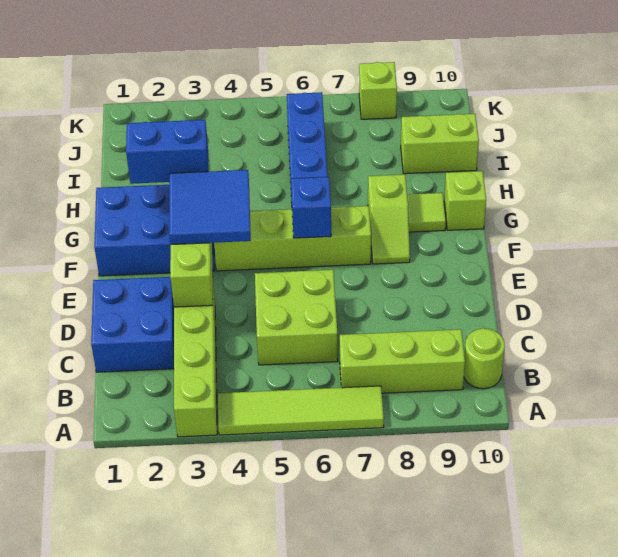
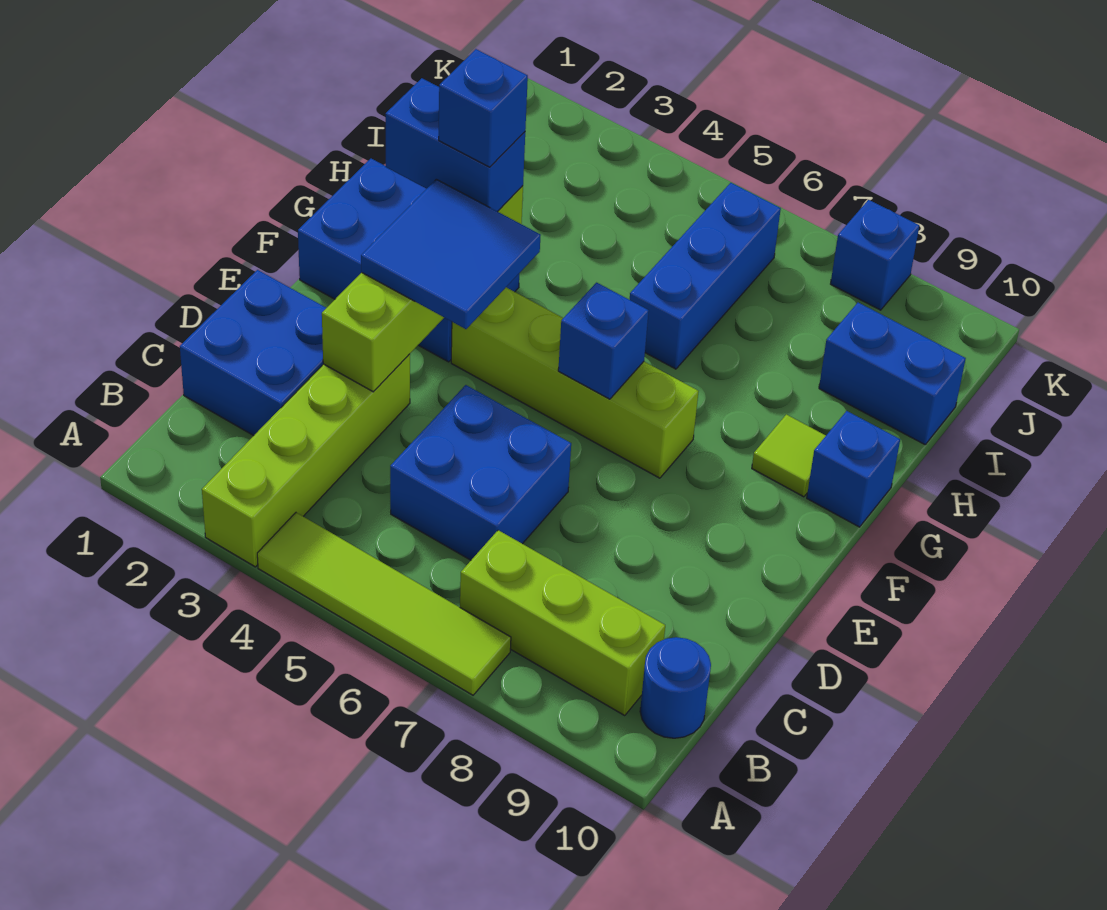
lime round brick B10 level 1 -> blue round brick B10 level 1
lime brick C5:D6 level 1 -> blue brick C5:D6 level 1
lime slope F8:G8 level 1 top G -> none
none -> blue brick G3 level 4
lime brick G10 level 1 -> blue brick G10 level 1
lime brick I9:I10 level 1 -> blue brick I9:I10 level 1
lime brick K8 level 1 -> blue brick K8 level 1

